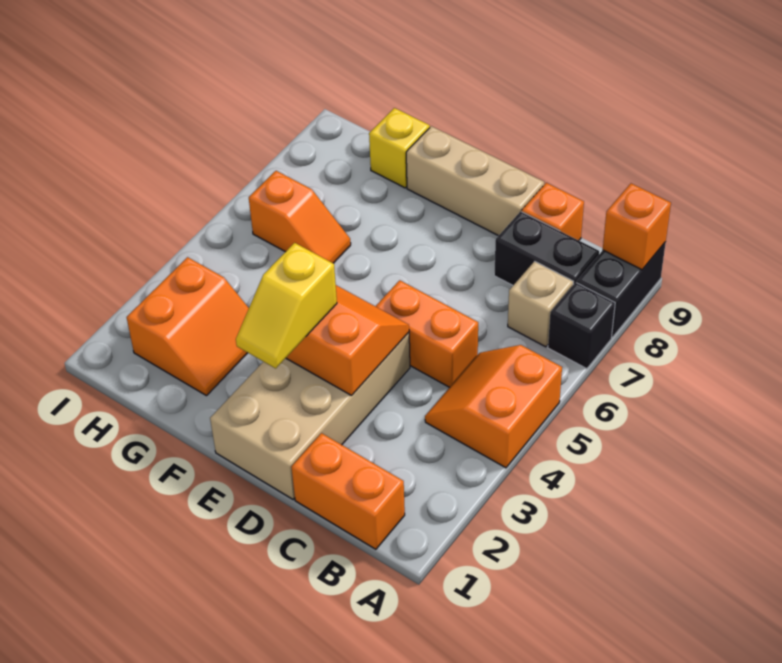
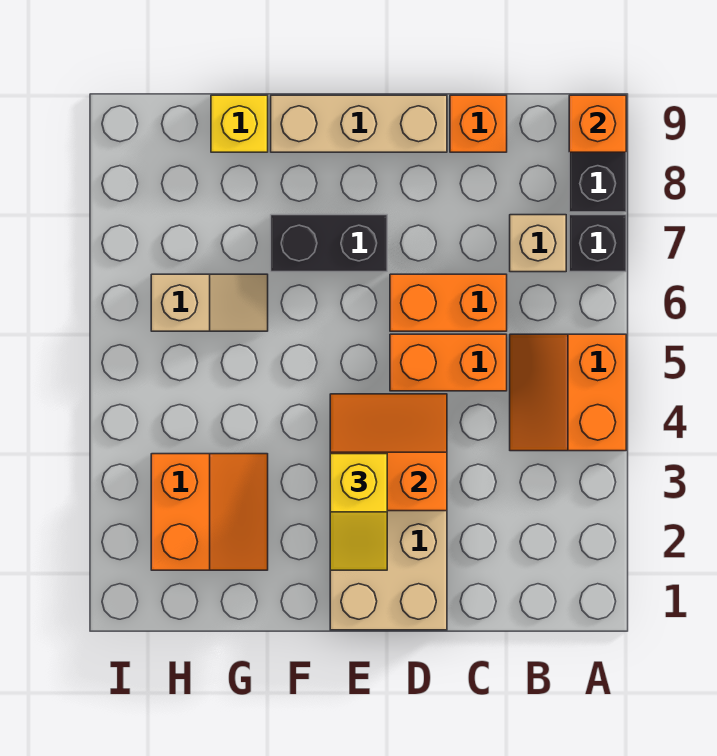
orange brick B1:C1 level 1 -> orange brick C6:D6 level 1
black brick B8:C8 level 1 -> black brick E7:F7 level 1
orange slope G6:H6 level 1 top H -> tan slope G6:H6 level 1 top H

